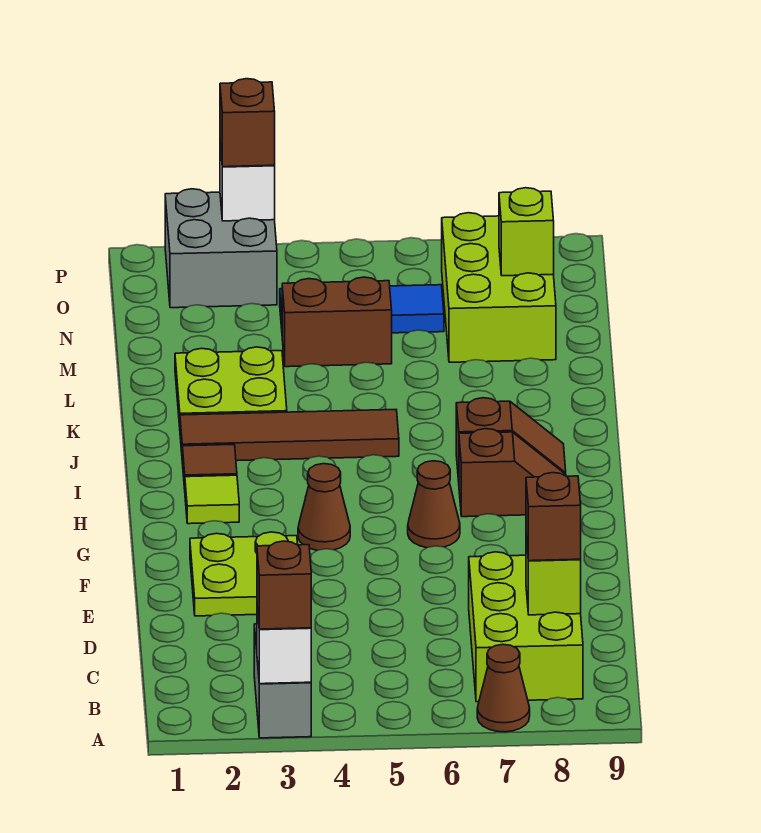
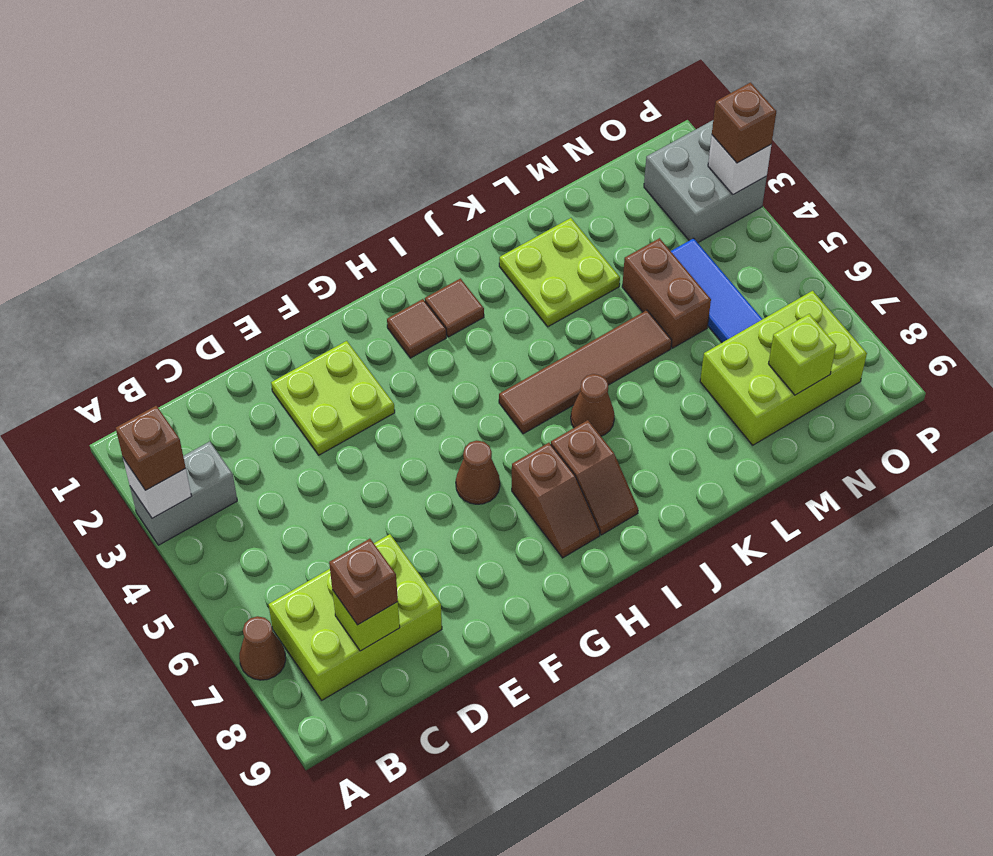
brown cone G4 level 1 -> brown cone J6 level 1
lime tile H2 level 1 -> brown tile H2 level 1
brown tile J2:J5 level 1 -> brown tile I5:L5 level 1

